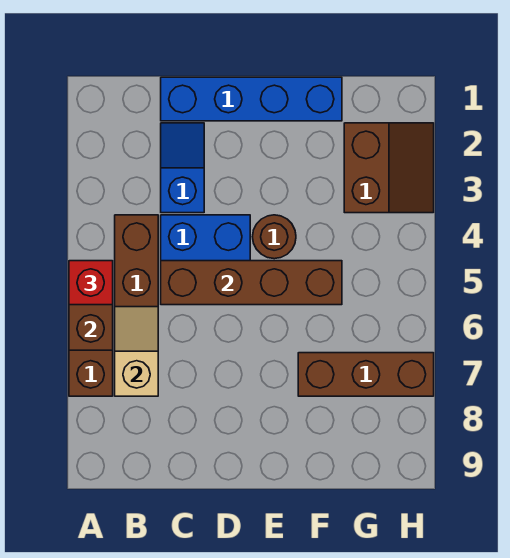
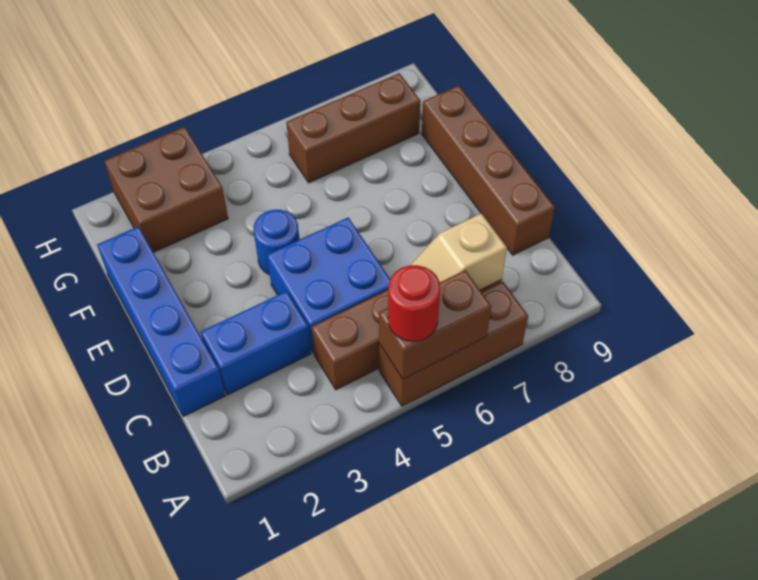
red brick A5 level 3 -> red round brick A5 level 3
blue slope C2:C3 level 1 top 3 -> blue brick C2:C3 level 1
brown brick C5:F5 level 2 -> brown brick C9:F9 level 1
brown round brick E4 level 1 -> blue round brick E4 level 1
brown brick F7:H7 level 1 -> brown brick G6:G8 level 1
brown slope G2:H3 level 1 top G -> brown brick G2:H3 level 1

